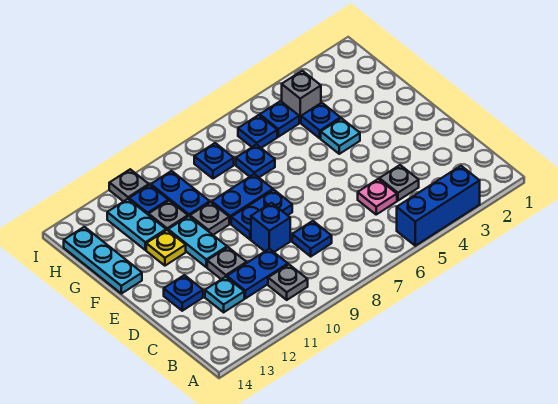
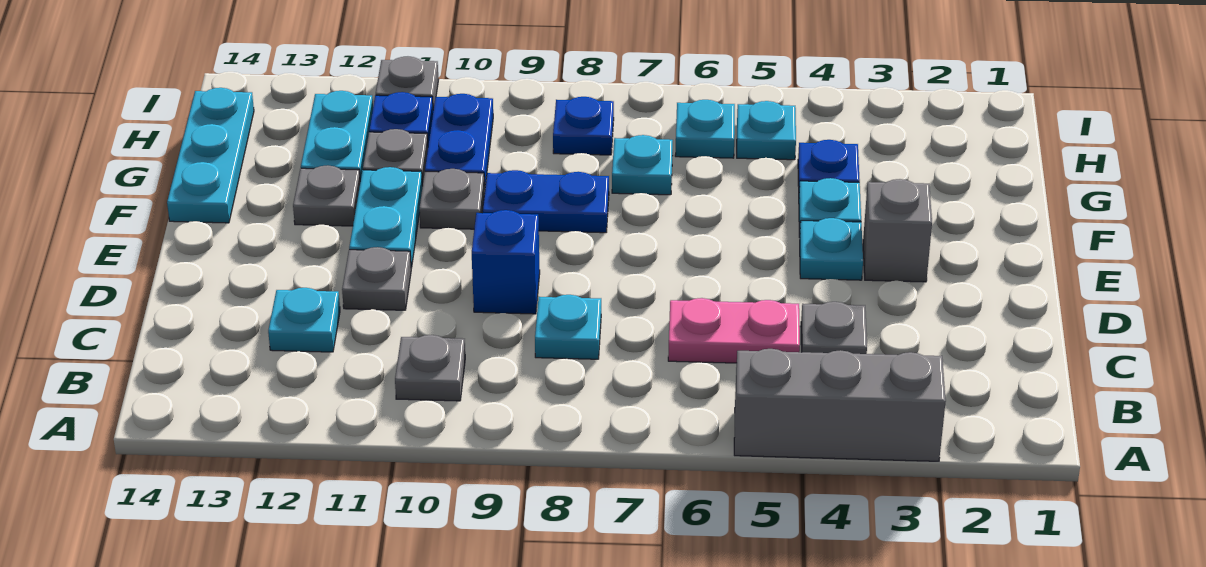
blue brick A3:A5 level 1 -> grey brick A3:A5 level 1
pink plate C5 level 1 -> pink plate C5:C6 level 1
blue plate C8 level 1 -> cyan plate C8 level 1
blue plate C10:C11 level 1 -> none
blue plate D13 level 1 -> none
none -> cyan plate E4 level 1
blue plate E8:E9 level 1 -> none
yellow plate F12 level 1 -> grey plate F12 level 1
blue plate G7 level 1 -> cyan plate G7 level 1
grey brick H4 level 1 -> grey brick E3 level 1
blue plate H5 level 1 -> cyan plate H5 level 1
blue plate H6 level 1 -> cyan plate H6 level 1

